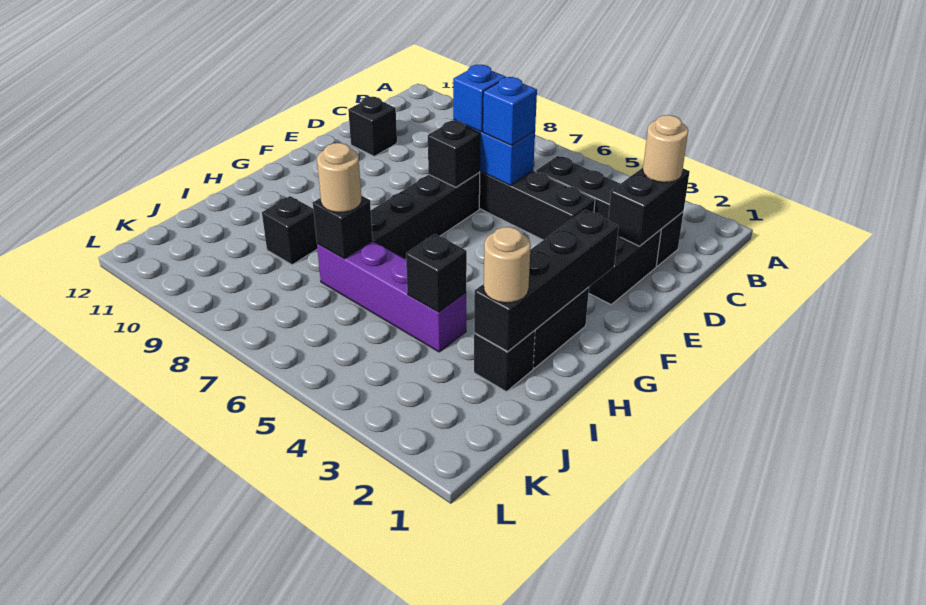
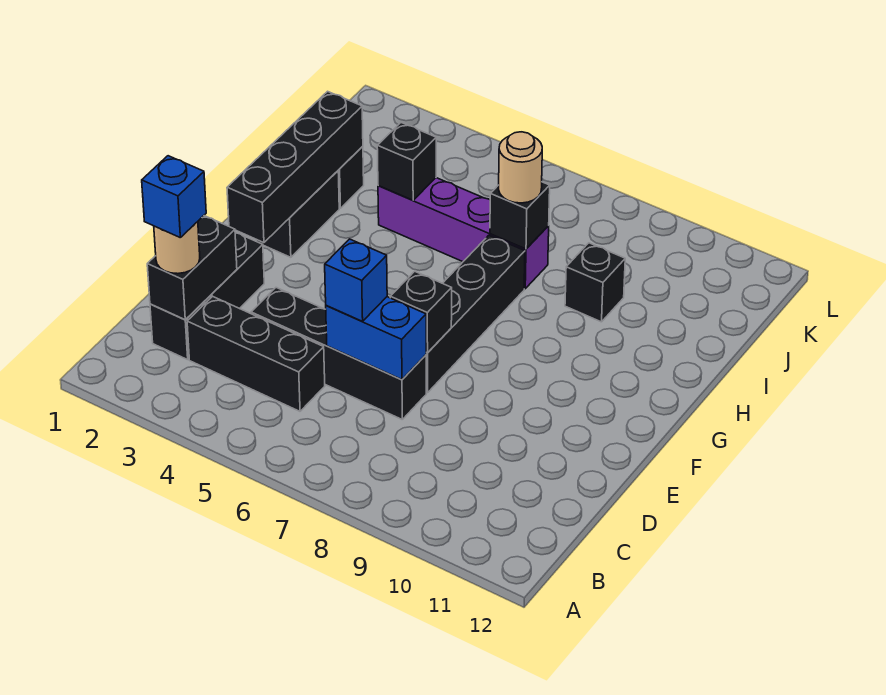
blue brick D7 level 3 -> blue brick C2 level 4
black brick D11 level 1 -> none
tan round brick I2 level 3 -> none

